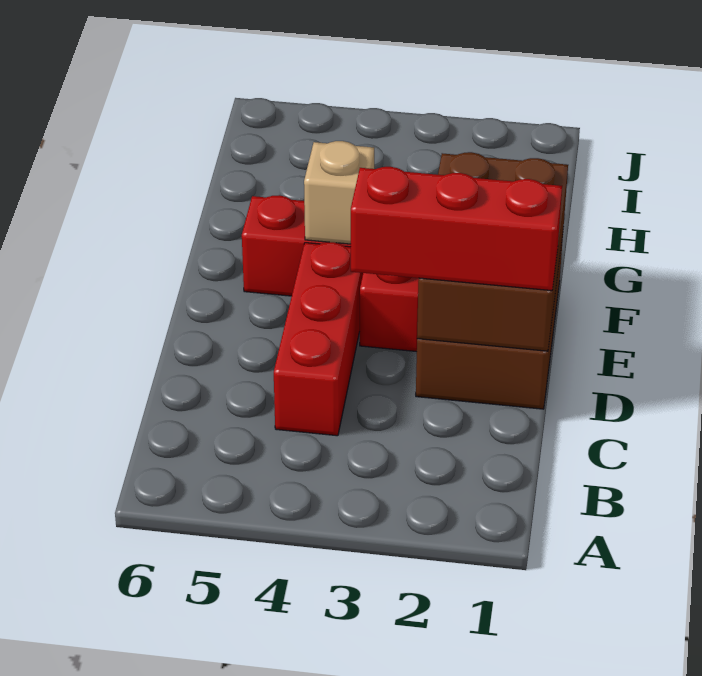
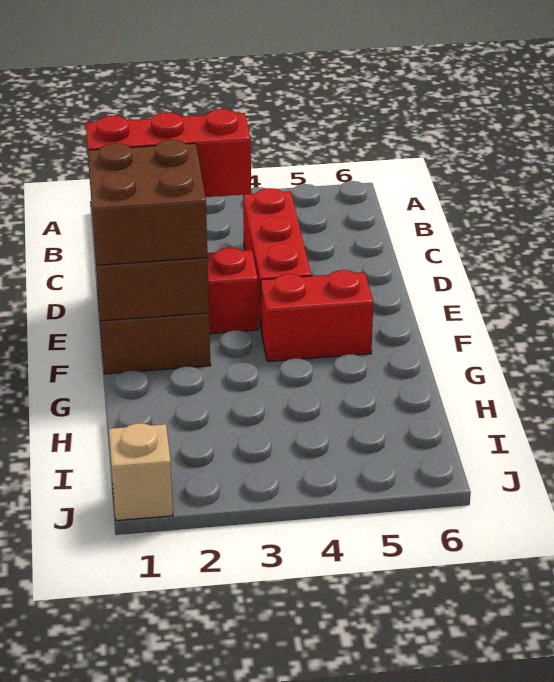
none -> brown brick E1:F2 level 3
tan brick F4 level 2 -> tan brick J1 level 1

